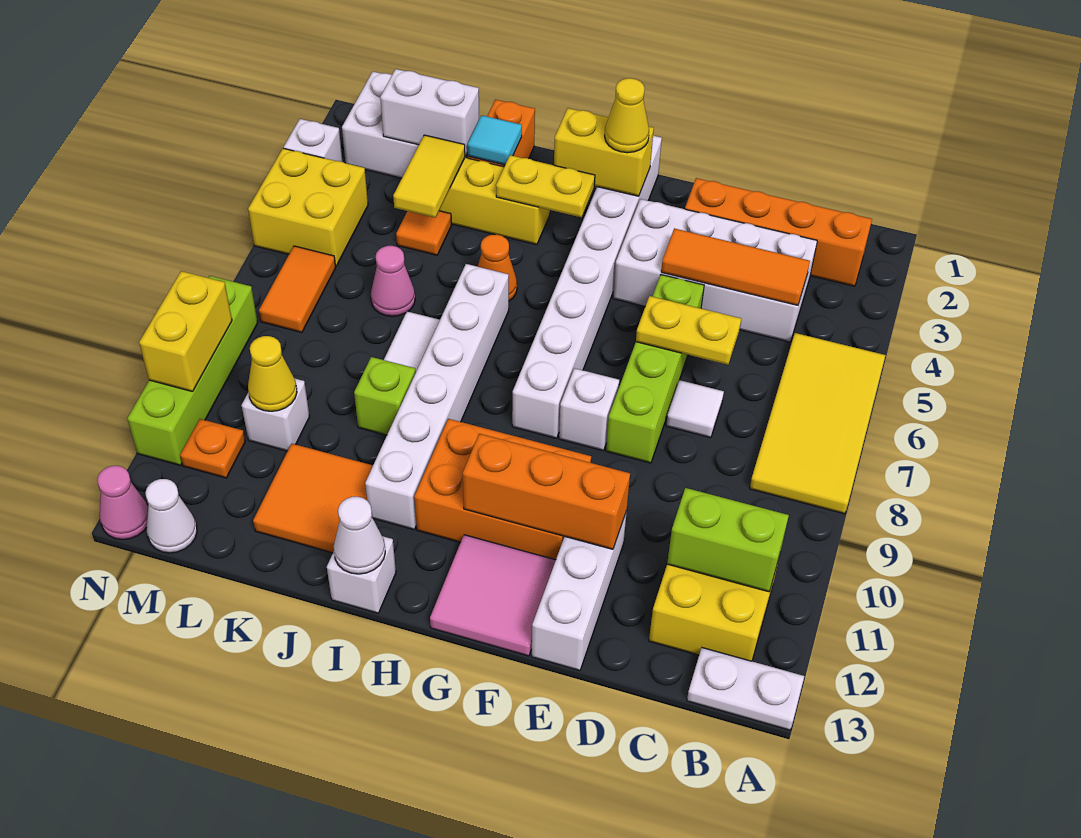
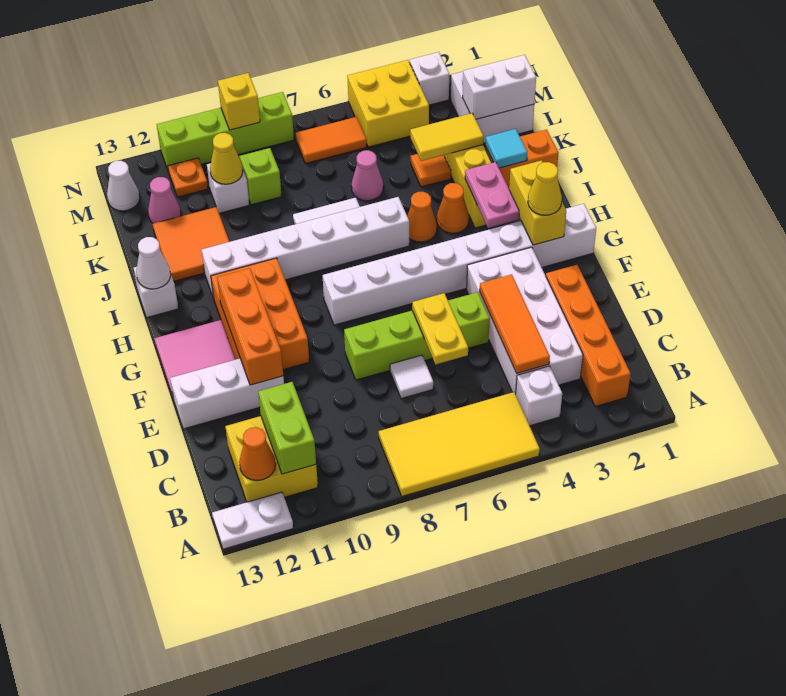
white plate A13:B13 level 1 -> white plate A12:A13 level 1
none -> orange cone B12 level 2
white brick F8 level 1 -> white brick B4 level 1
yellow plate H3:I3 level 2 -> pink plate H3:I3 level 2
none -> orange cone I4 level 1
lime brick J9 level 1 -> lime brick L9 level 1
white brick K2:L2 level 2 -> white brick L1:L2 level 2
yellow brick N9:N10 level 2 -> yellow brick N9 level 2
pink cone N13 level 1 -> pink cone L12 level 1

